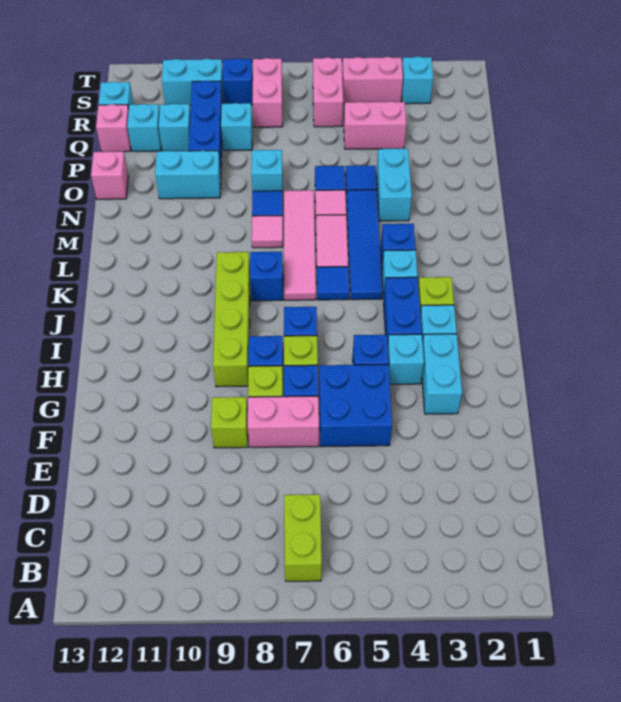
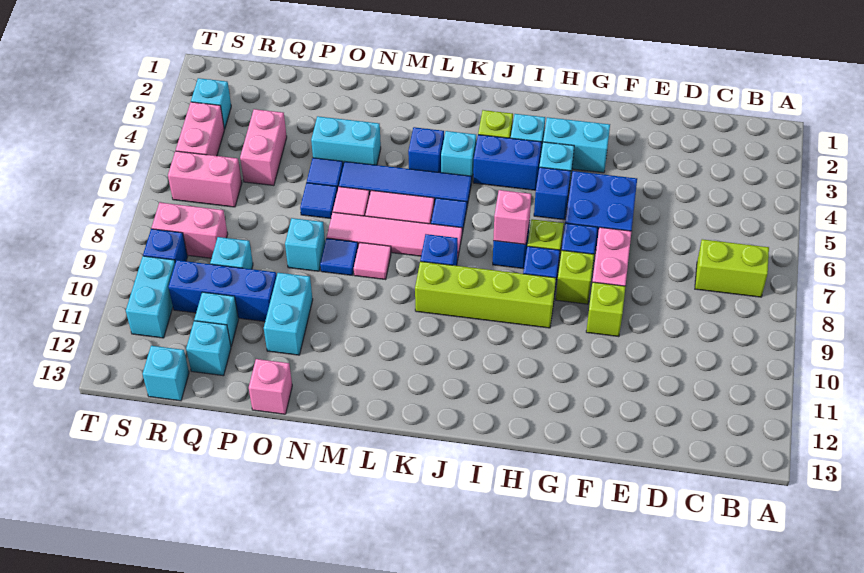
pink brick Q13 level 1 -> pink brick I7 level 2

